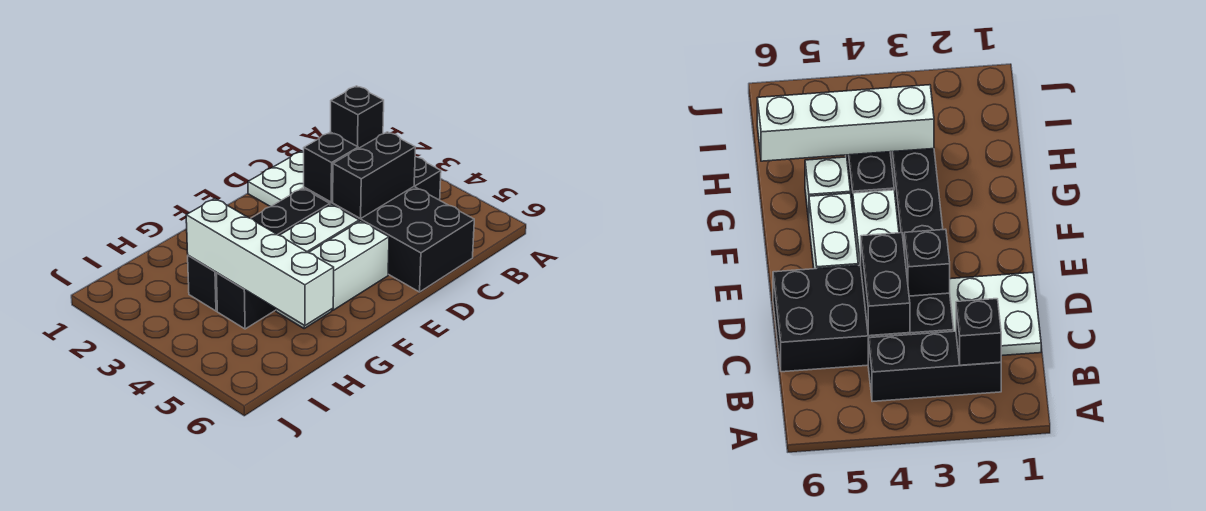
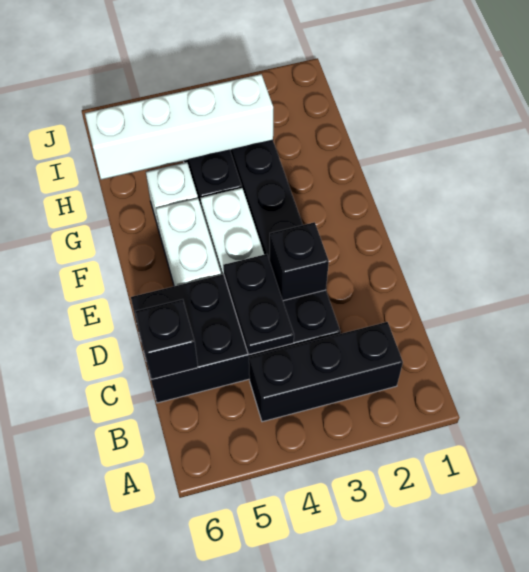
black brick B2 level 2 -> black brick C6 level 2
white plate C1:D2 level 1 -> none
black brick C4:D4 level 2 -> black plate C4:D4 level 2

